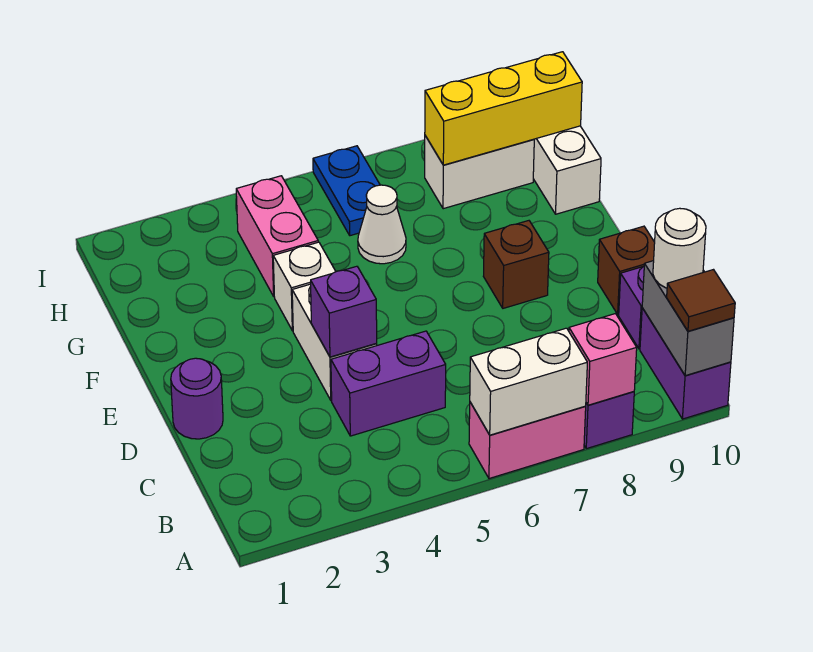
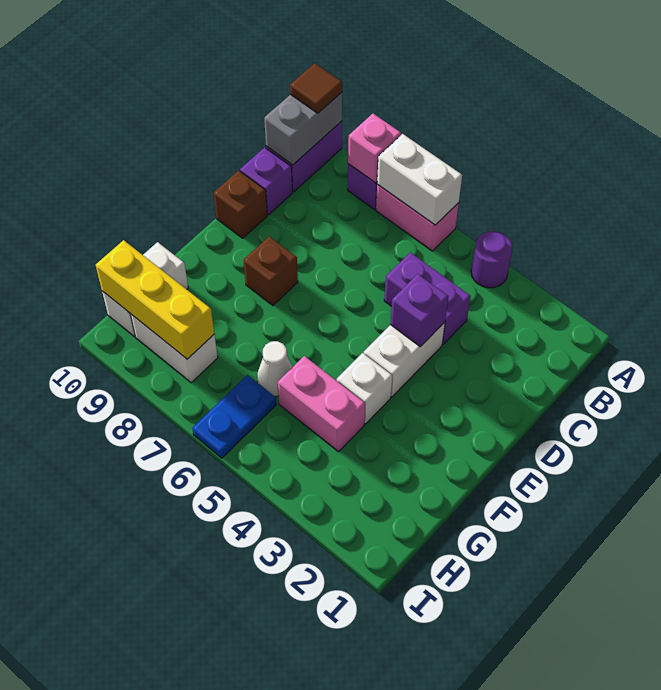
white round brick B10 level 3 -> none
purple round brick D1 level 1 -> purple round brick A4 level 1
pink brick G4:H4 level 1 -> pink brick G4:G5 level 1

